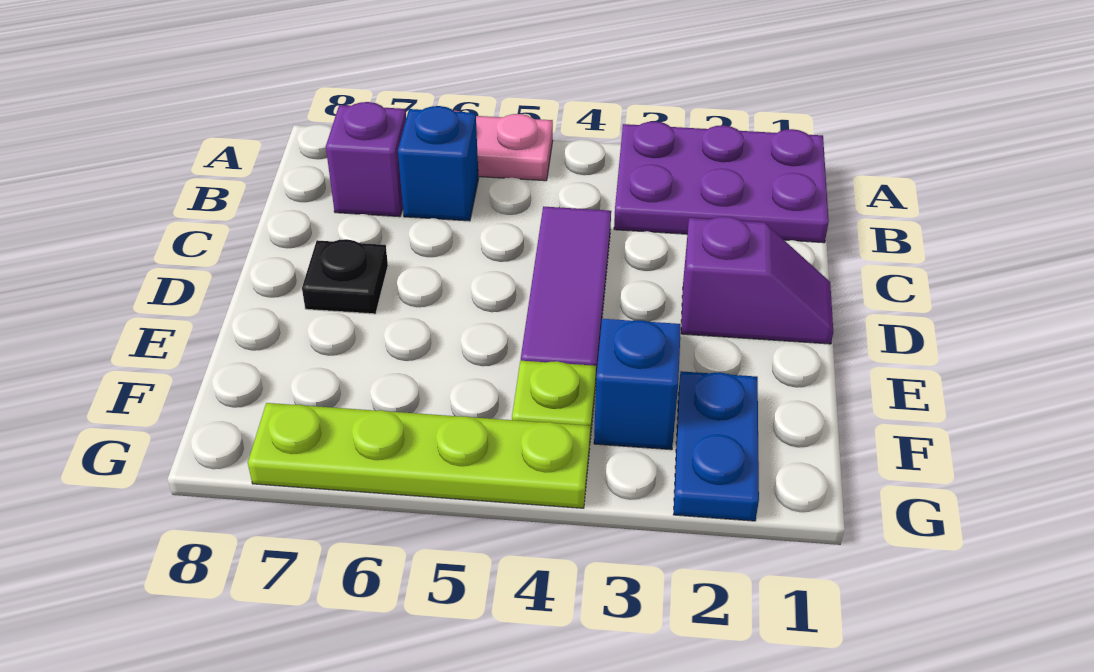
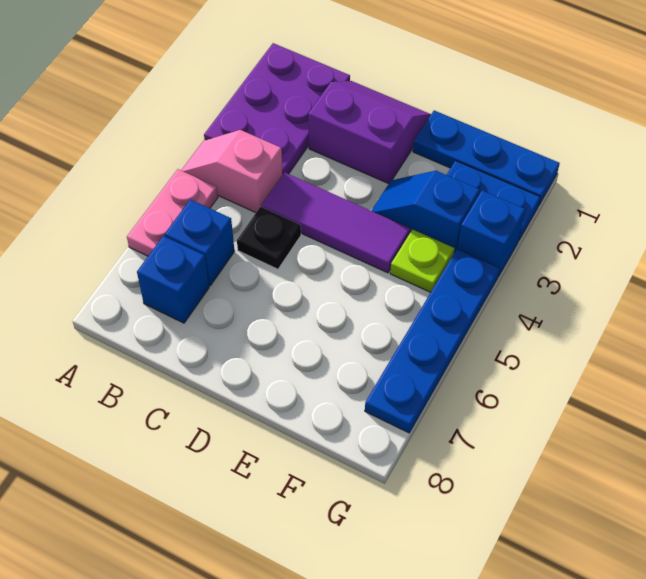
none -> pink slope A4:B4 level 1 top B
purple brick B7 level 1 -> blue brick B7 level 1
purple slope D1:D2 level 1 top 2 -> purple slope C1:D2 level 1 top 2
black plate D7 level 1 -> black plate C5 level 1
none -> blue plate E1:G1 level 1
none -> blue brick G3 level 1
lime plate G4:G7 level 1 -> blue plate G4:G7 level 1

